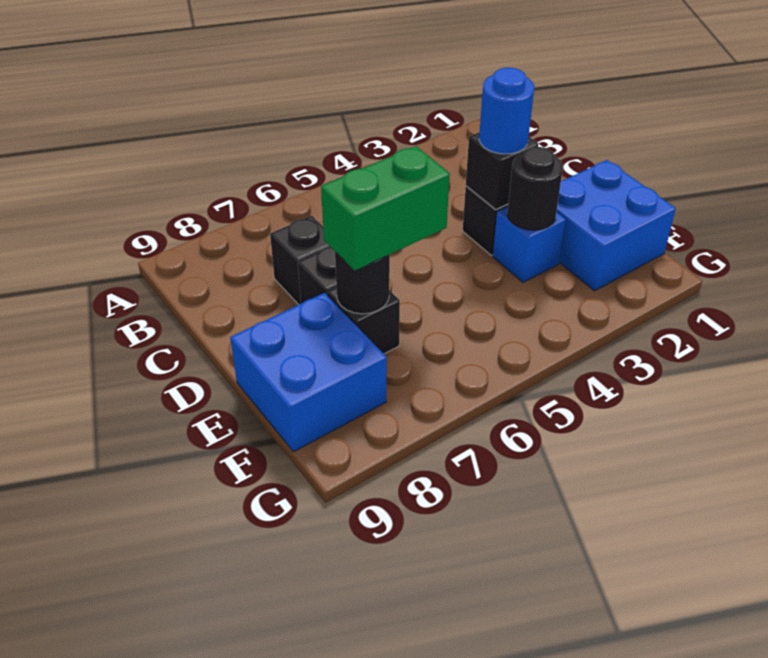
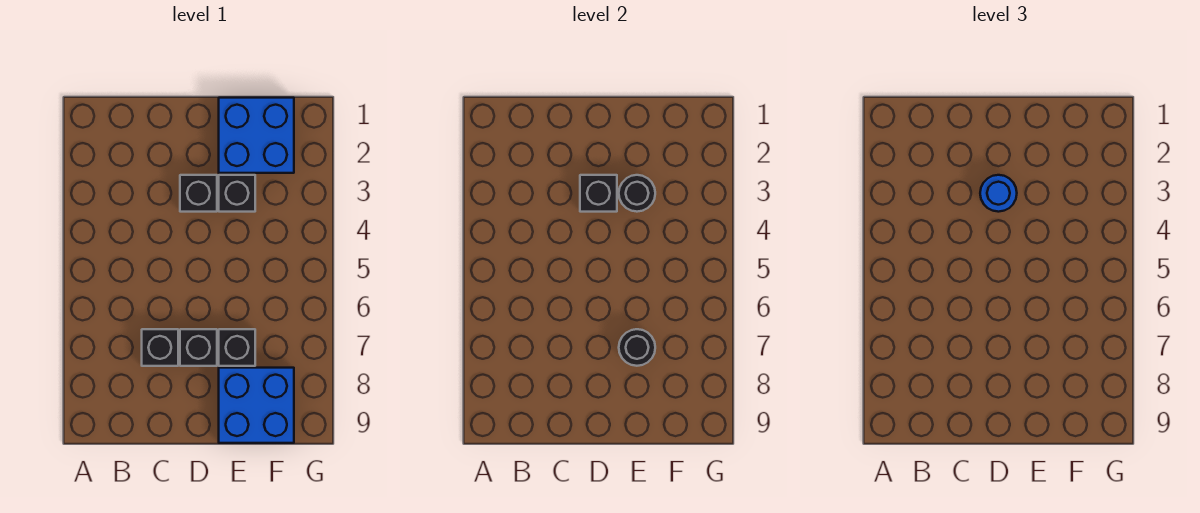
blue brick E3 level 1 -> black brick E3 level 1
green brick E6:E7 level 3 -> none

